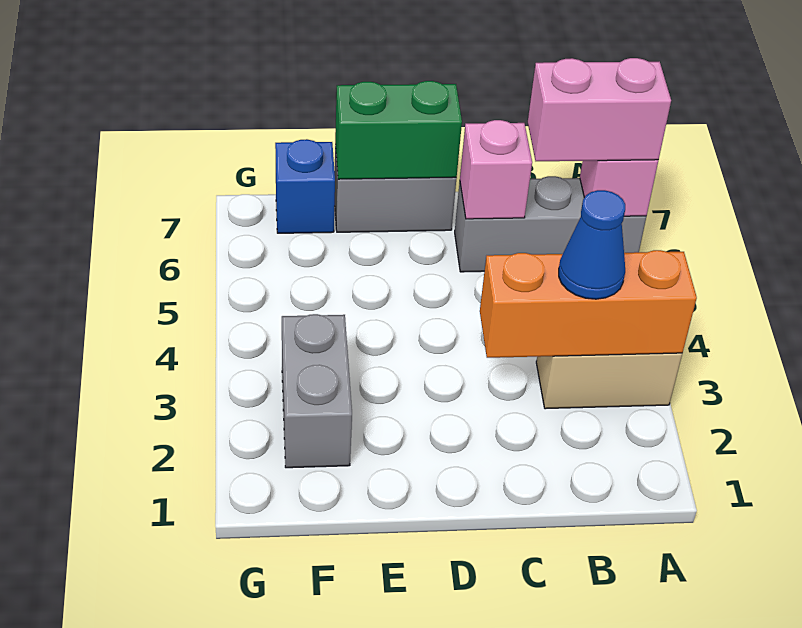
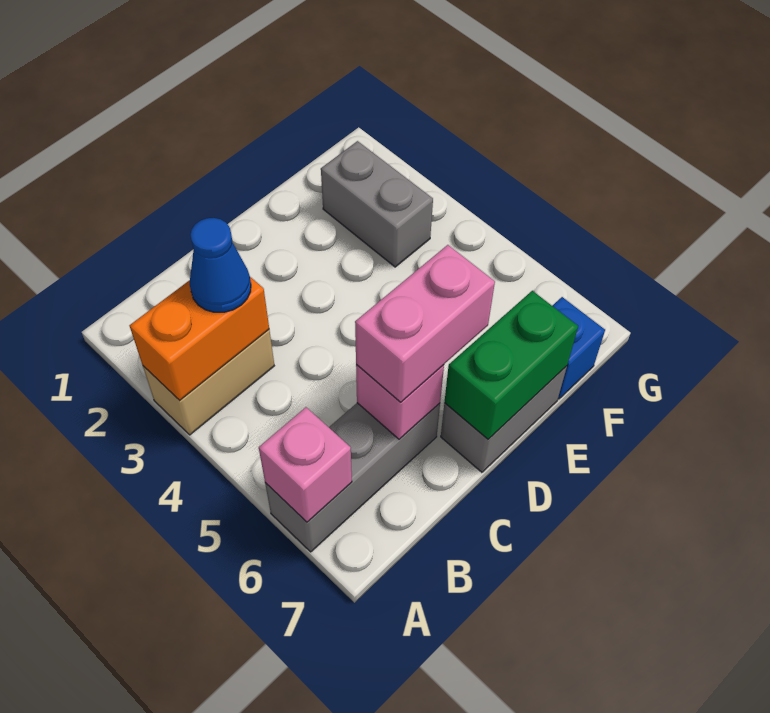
orange brick A3:C3 level 2 -> orange brick A3:B3 level 2
pink brick A6:B6 level 3 -> pink brick C6:D6 level 3

